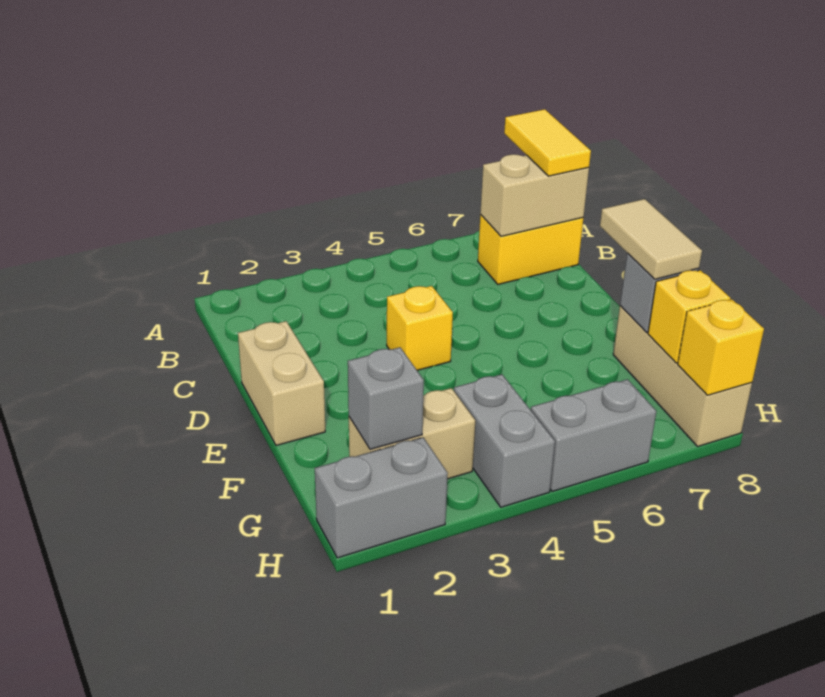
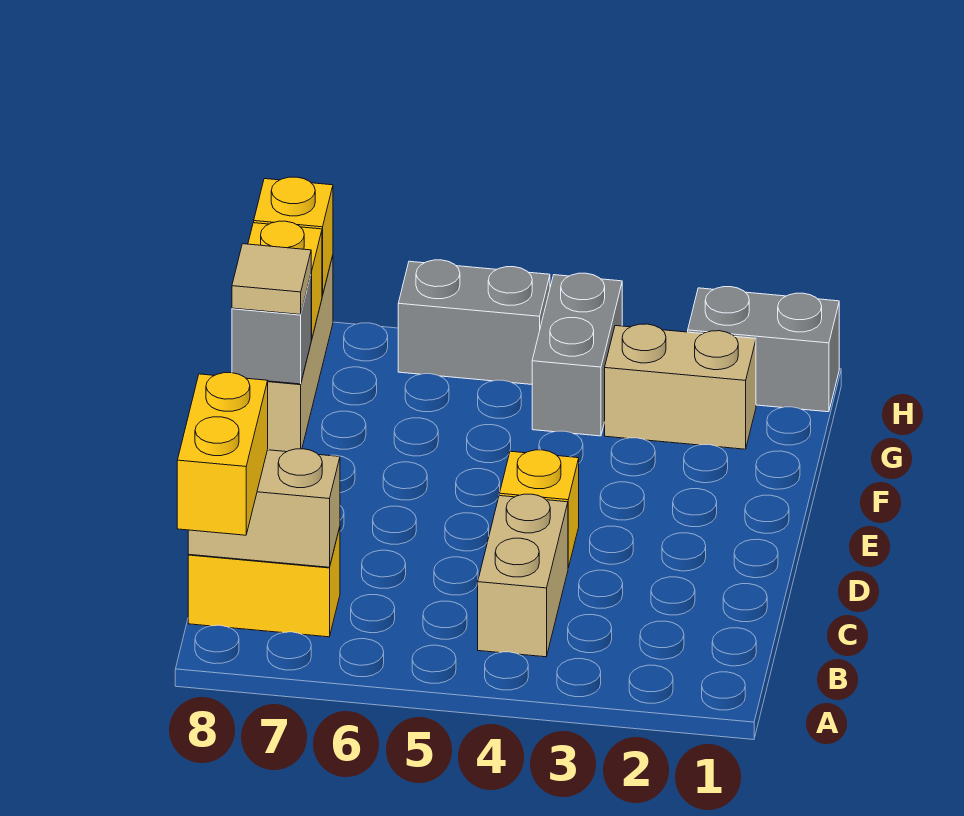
yellow tile A8:B8 level 3 -> yellow brick A8:B8 level 3
tan brick D1:E1 level 1 -> tan brick B4:C4 level 1
tan tile E8:F8 level 3 -> tan tile F8 level 3
grey brick G2 level 2 -> none

